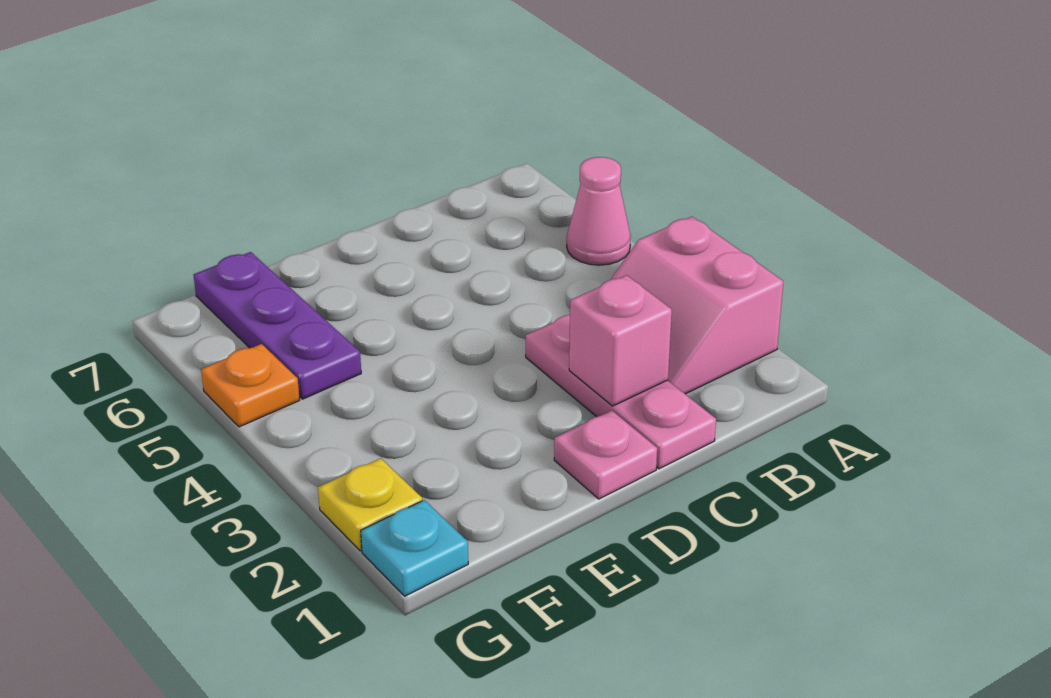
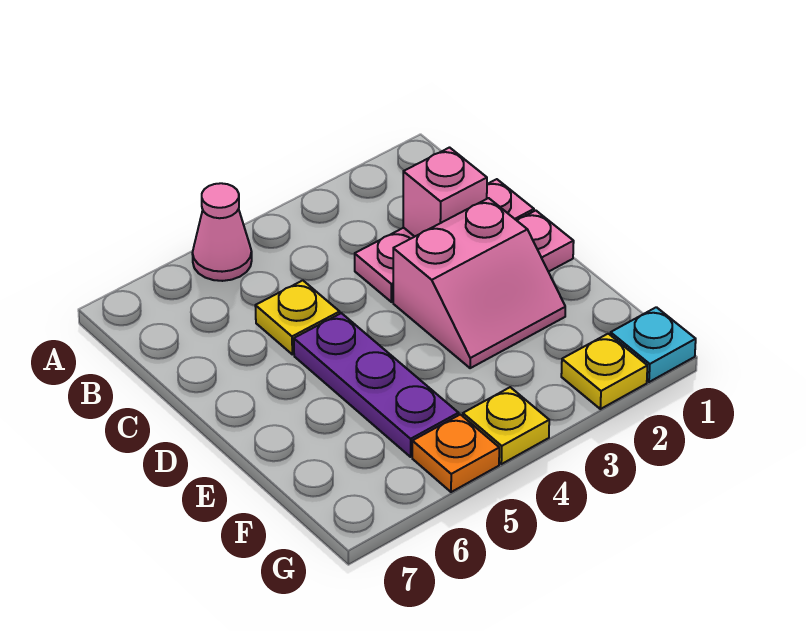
pink slope A2:B3 level 1 top A -> pink slope D2:E3 level 1 top D
none -> yellow plate C5 level 1
purple plate F5:F7 level 1 -> purple plate D5:F5 level 1
none -> yellow plate G4 level 1

